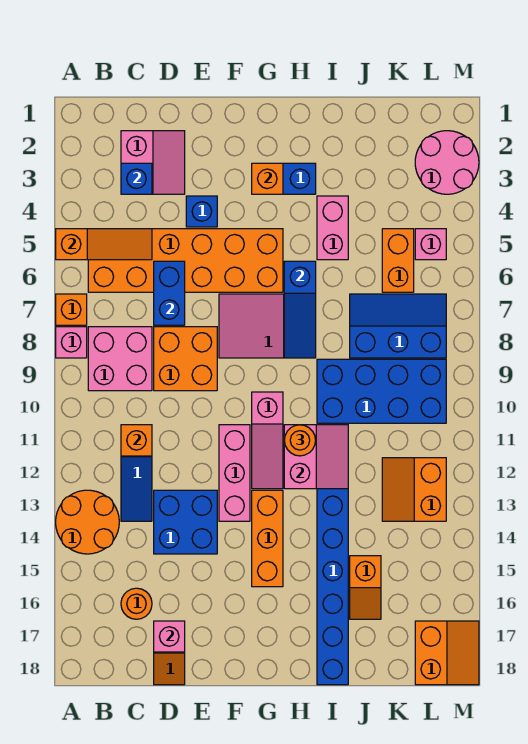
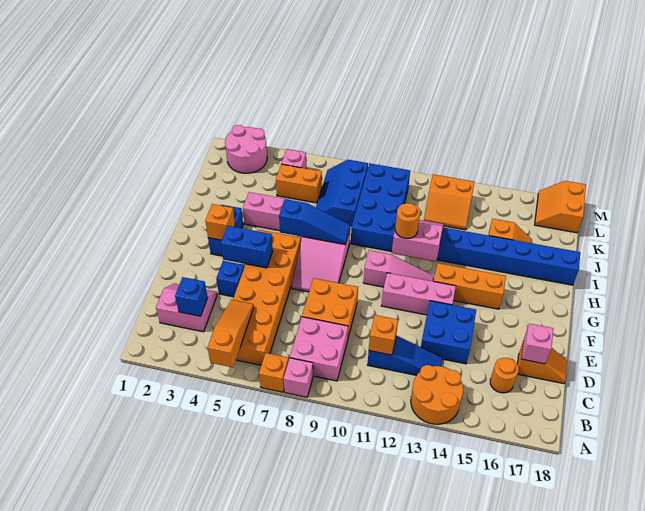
blue brick D6:D7 level 2 -> blue brick F4:F5 level 2
orange slope L17:M18 level 1 top L -> orange slope L17:M18 level 1 top 18

